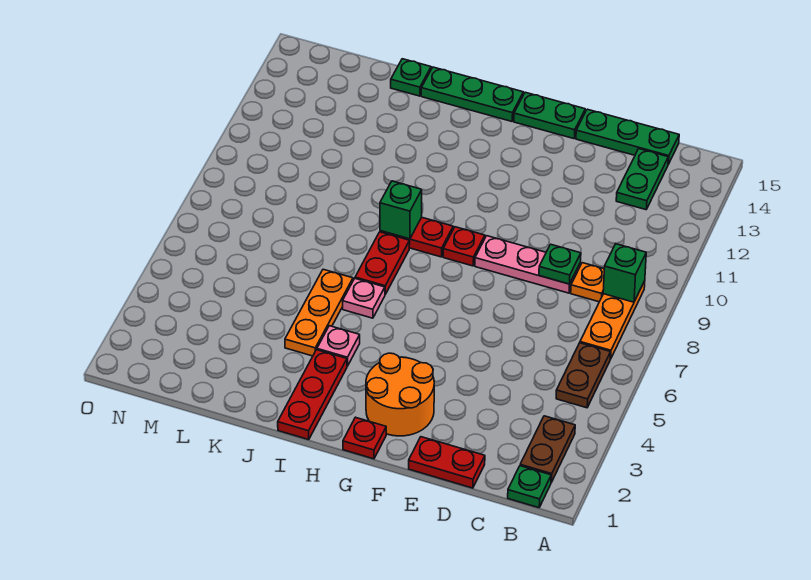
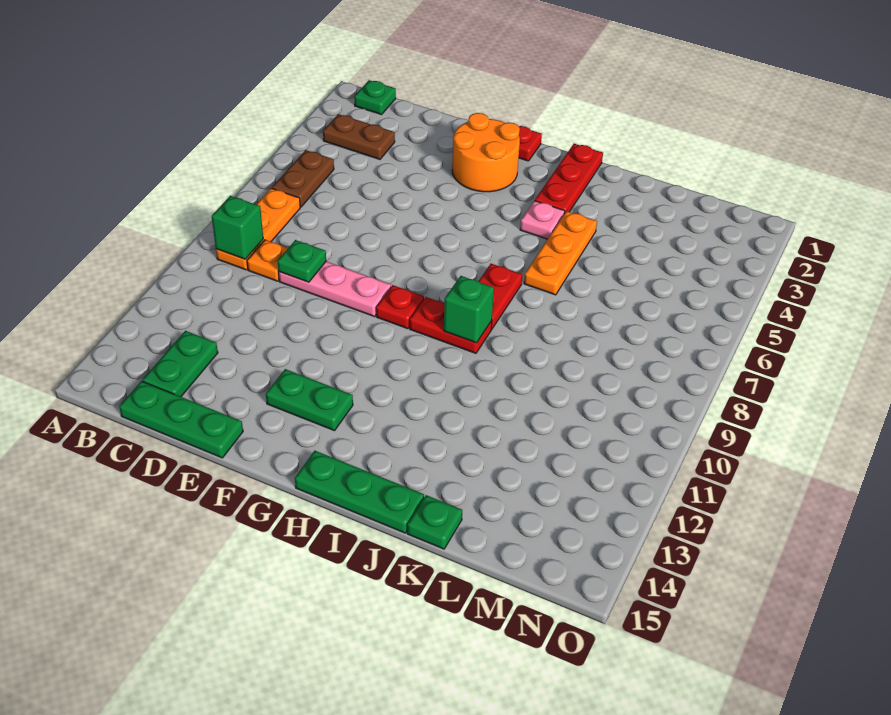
brown plate B2:B3 level 1 -> brown plate B3:C3 level 1
red plate D1:E1 level 1 -> none
green plate F15:G15 level 1 -> green plate F13:G13 level 1
pink plate I6 level 1 -> none

